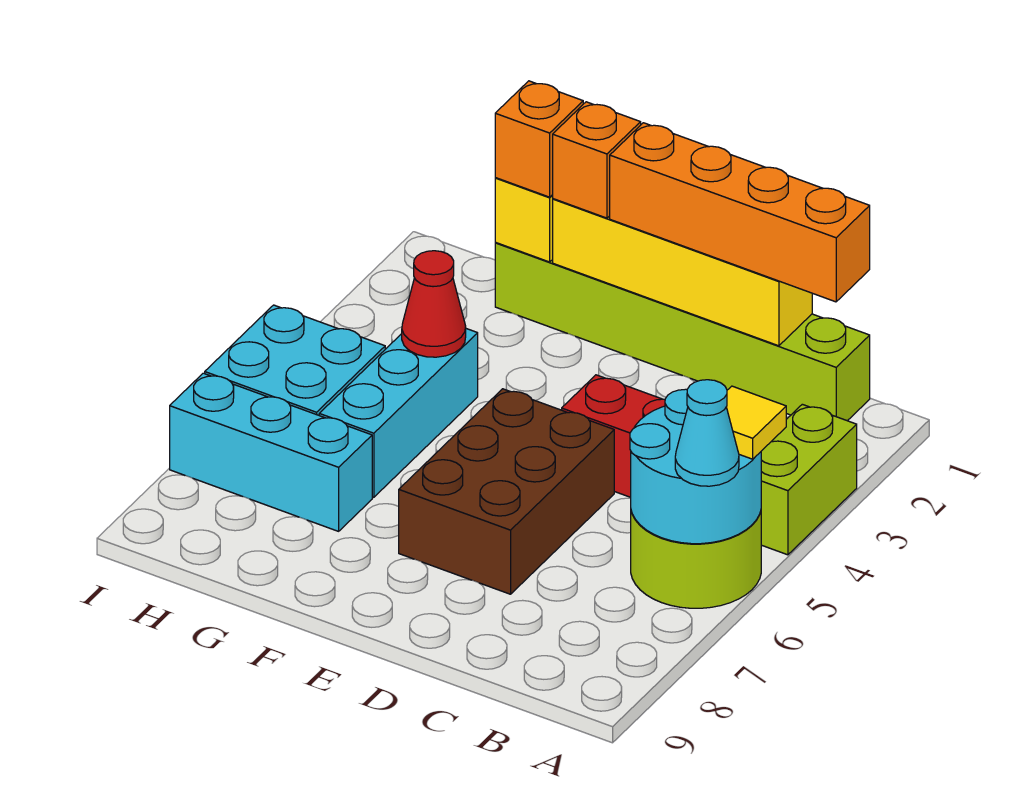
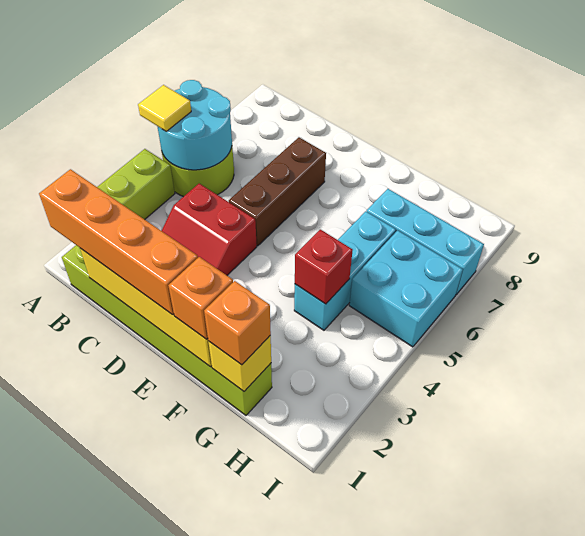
cyan cone A6 level 3 -> none
brown brick D5:E7 level 1 -> brown brick D5:D7 level 1
red cone G4 level 2 -> red brick G4 level 2

